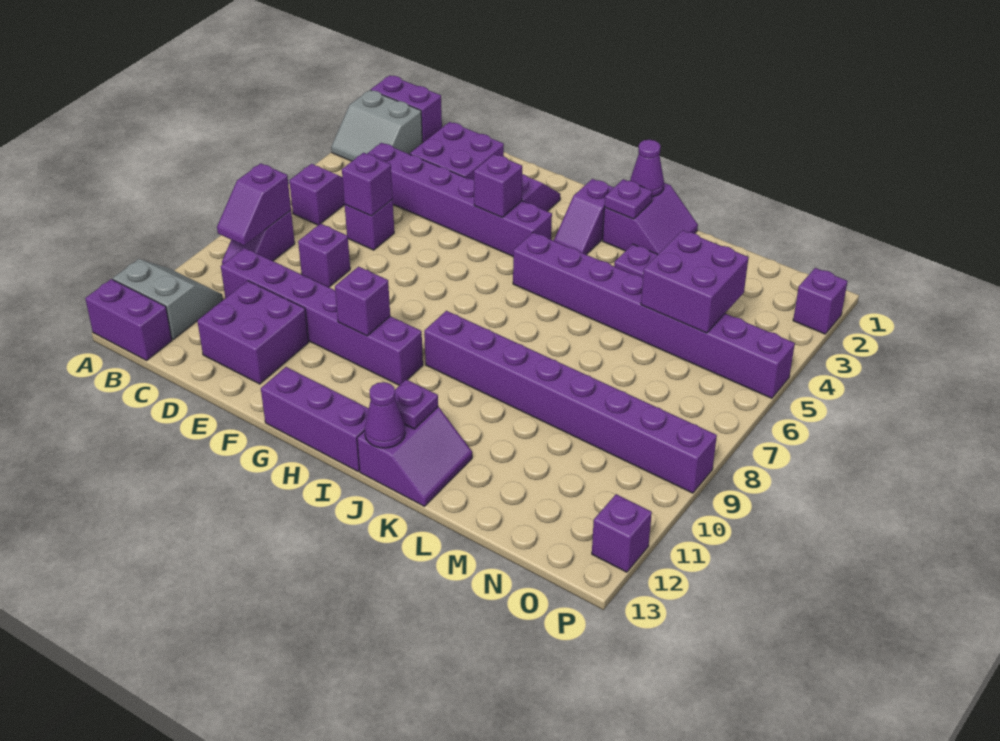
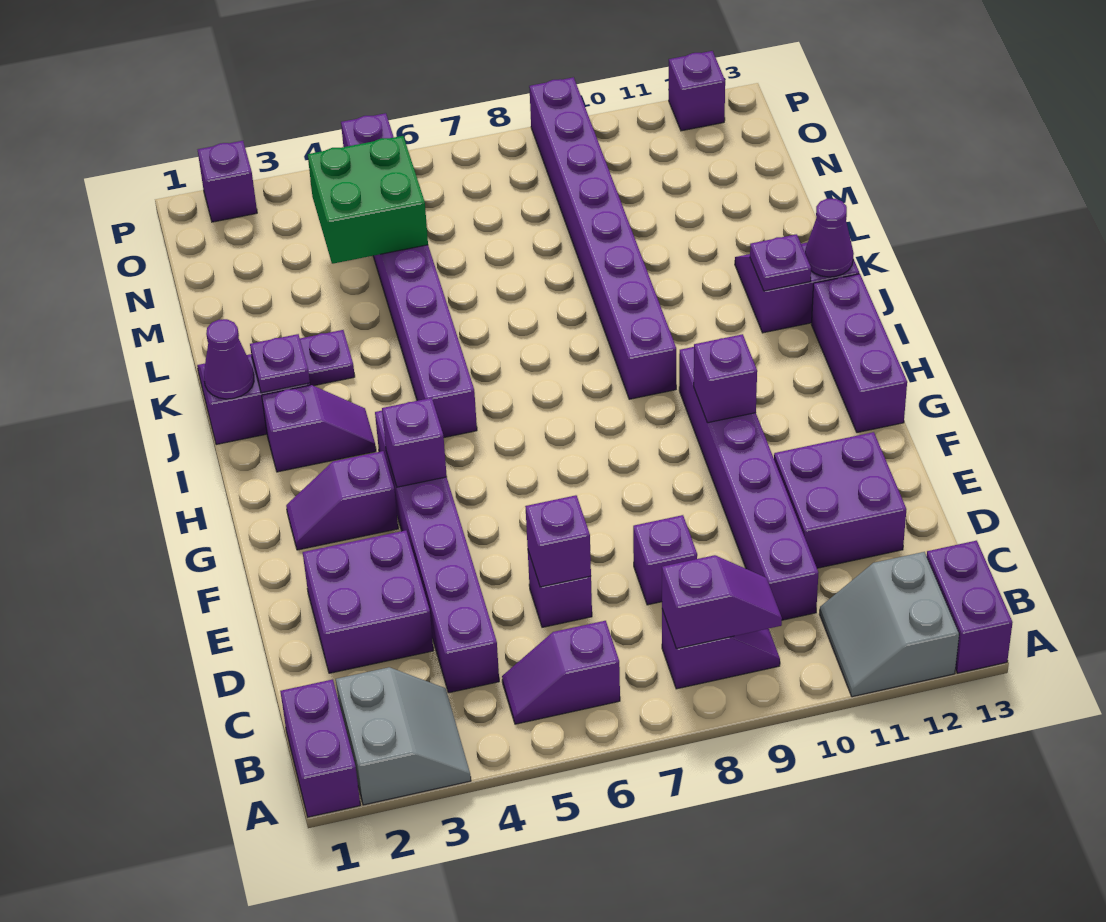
purple brick M4:N5 level 2 -> green brick M4:N5 level 2

